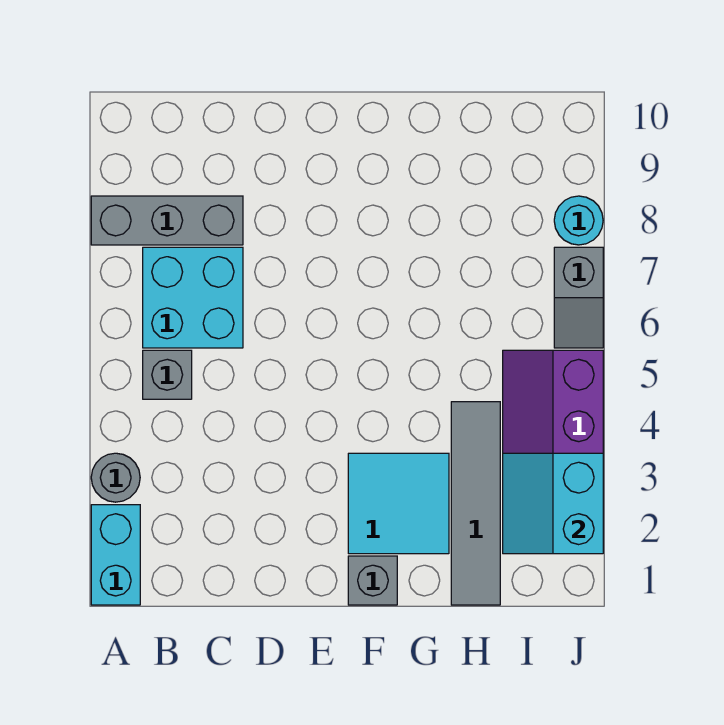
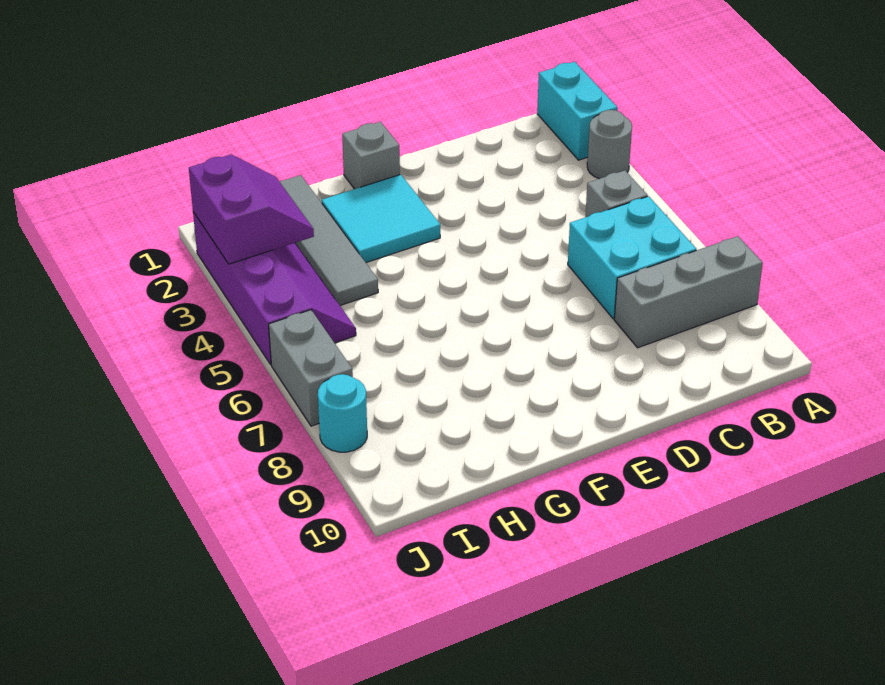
cyan slope I2:J3 level 2 top J -> purple slope I2:J3 level 2 top J
grey slope J6:J7 level 1 top 7 -> grey brick J6:J7 level 1

